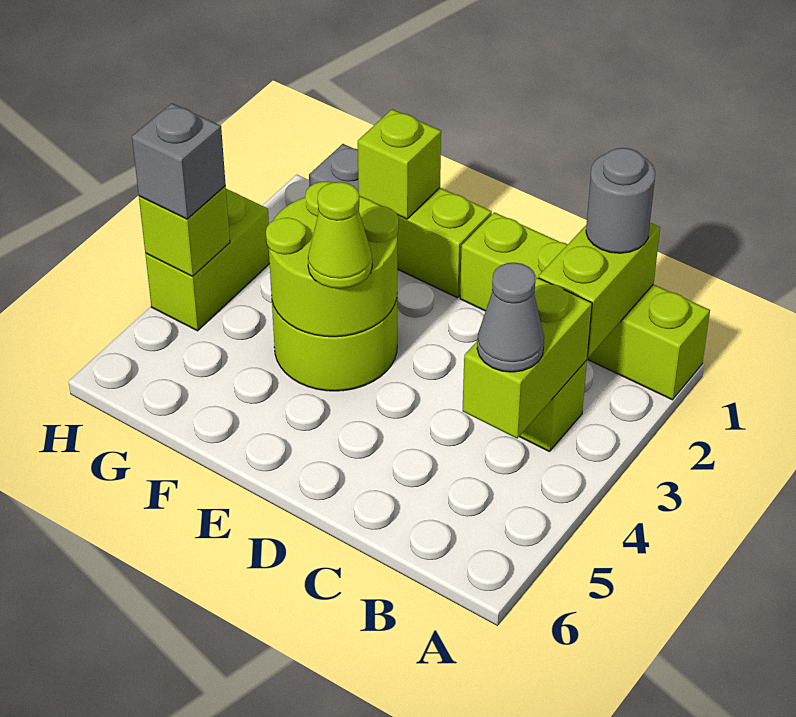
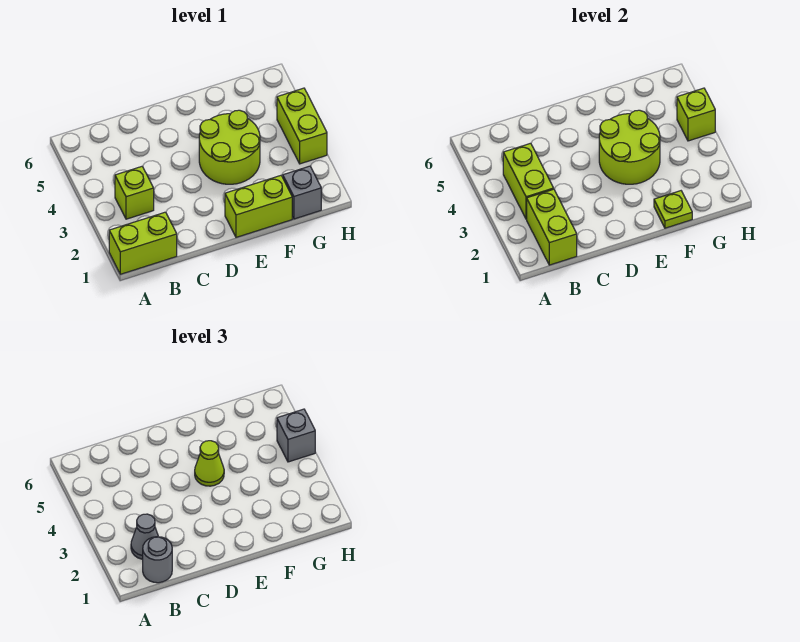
lime brick A1:D1 level 1 -> lime brick A1:B1 level 1
grey cone B4 level 3 -> grey cone B2 level 3
lime brick F1 level 2 -> lime plate F1 level 2

